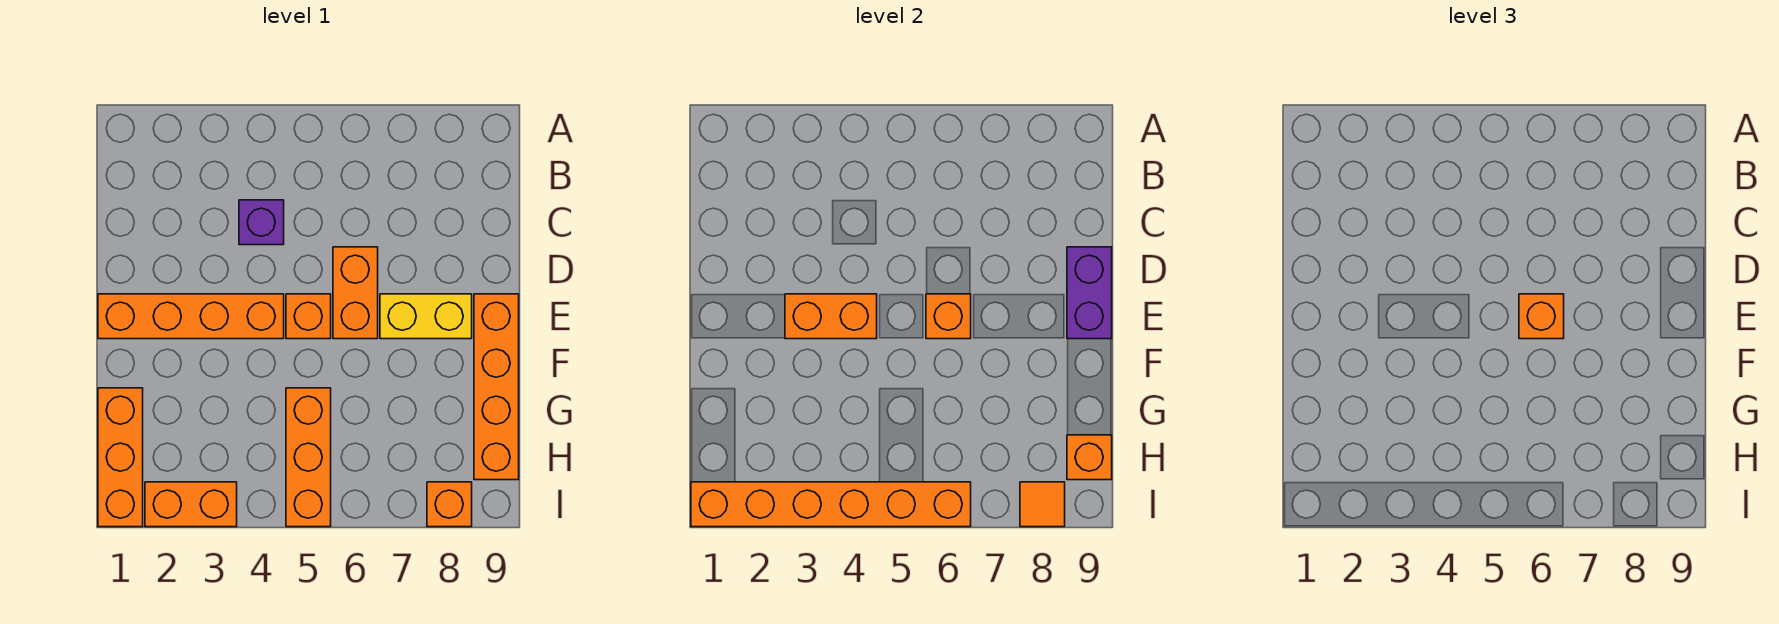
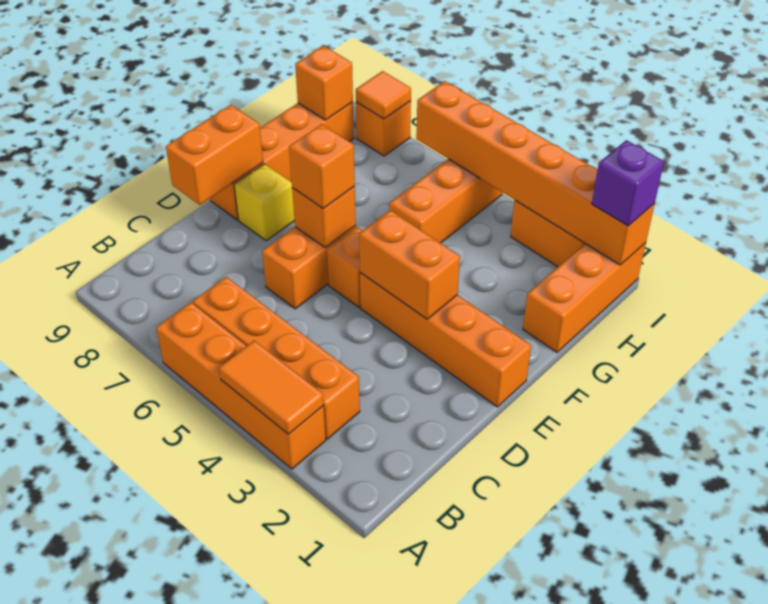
none -> orange brick A3:A6 level 1
none -> orange tile A3:A4 level 2
none -> orange brick B3:B6 level 1
purple brick C4 level 1 -> purple brick I1 level 3
purple brick D9:E9 level 2 -> orange brick D9:E9 level 2
yellow brick E7:E8 level 1 -> yellow brick E8 level 1

